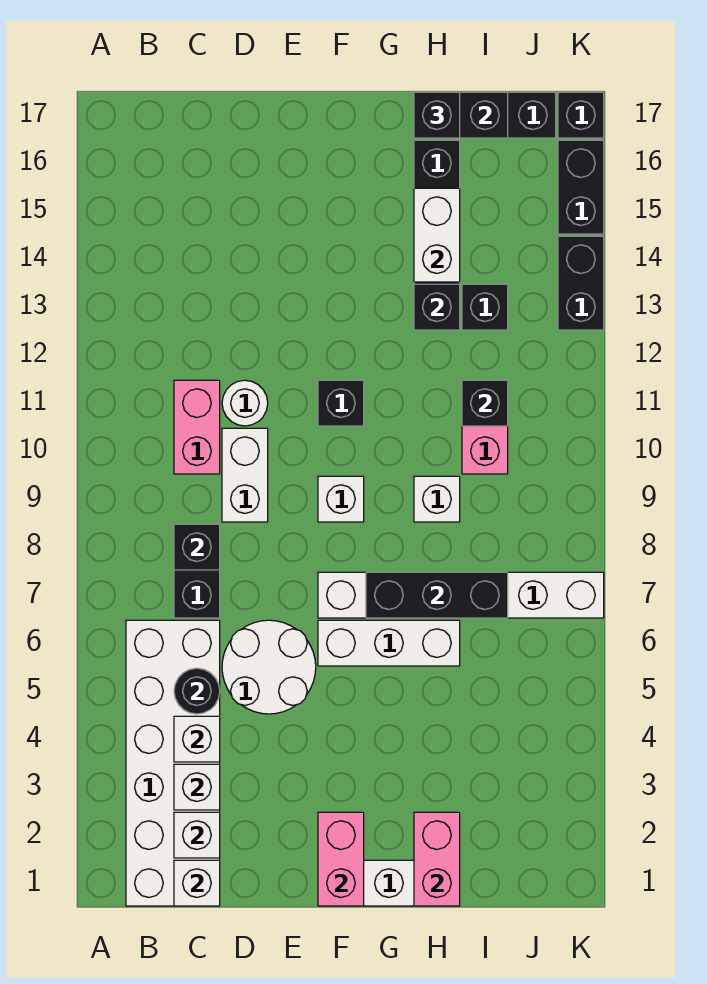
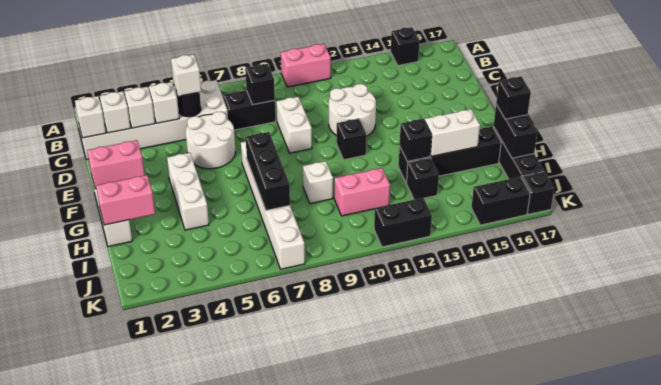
pink brick C10:C11 level 1 -> pink brick A10:A11 level 1
white brick D9:D10 level 1 -> white brick D9:E9 level 1
white round brick D11 level 1 -> white round brick D11:E12 level 1
white brick F6:H6 level 1 -> white brick F4:H4 level 1
white brick F9 level 1 -> white brick C5 level 3
black brick I11 level 2 -> black brick A15 level 1
black brick K13:K14 level 1 -> black brick K11:K12 level 1

